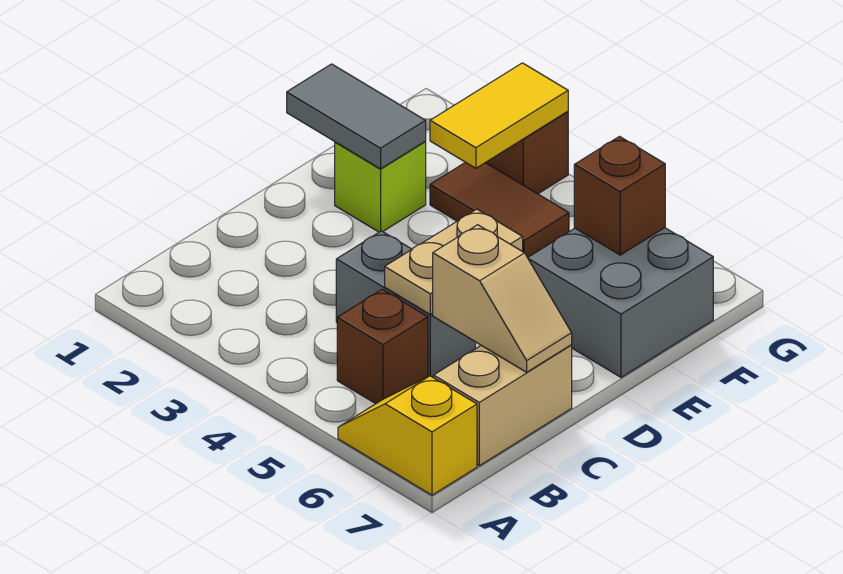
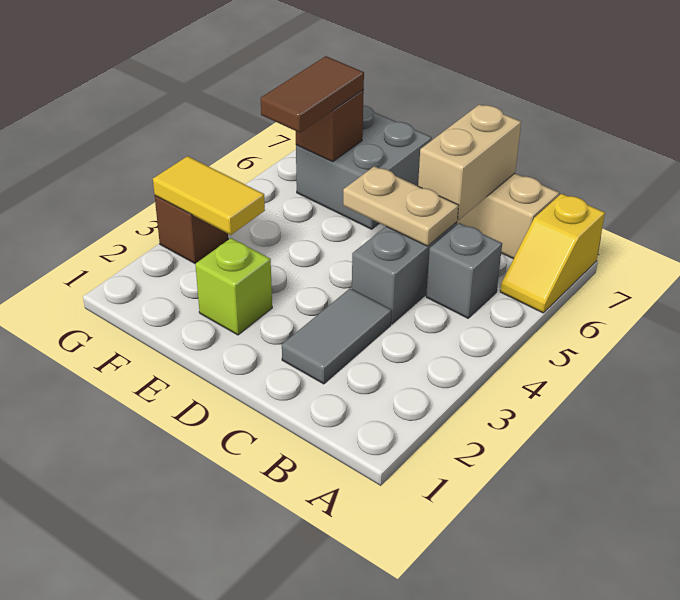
brown brick B5 level 1 -> grey brick B5 level 1
tan slope C6:C7 level 2 top 6 -> tan brick C6:C7 level 2
grey tile E1:E2 level 2 -> grey tile C2:C3 level 1
brown tile F3:F4 level 1 -> brown tile F5:F6 level 3

